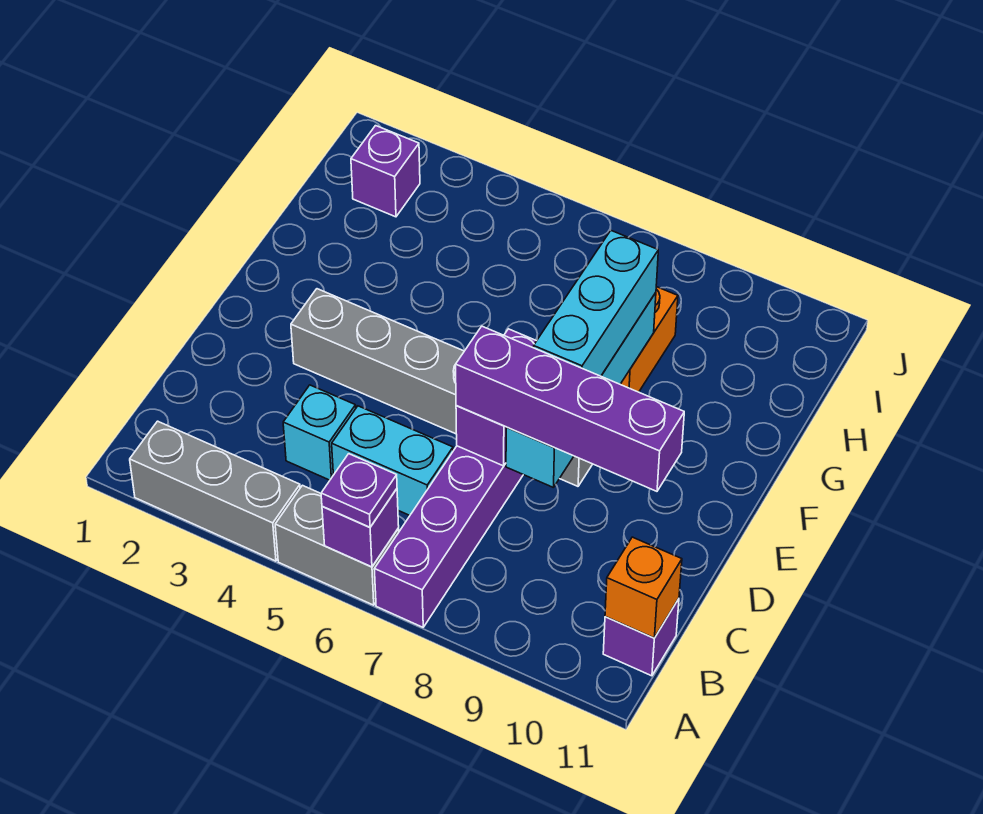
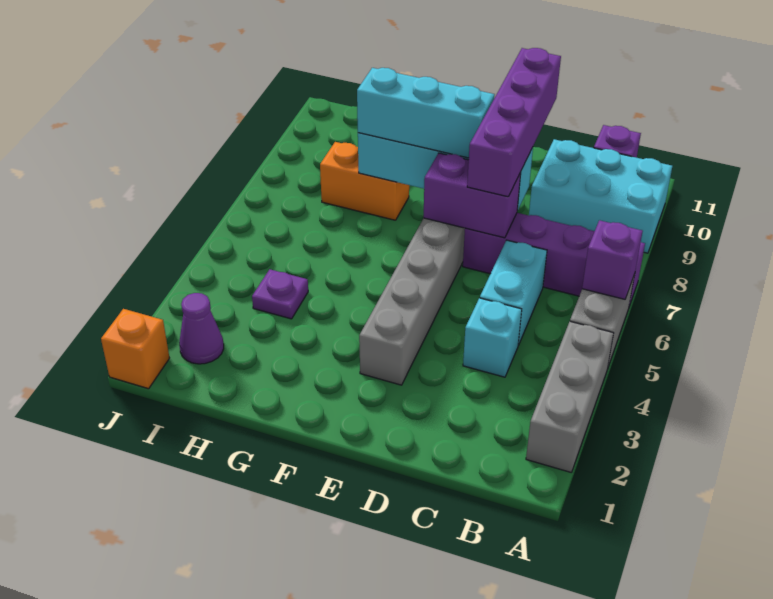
purple plate A6 level 3 -> purple plate H4 level 1
none -> cyan brick A9:C10 level 1
orange brick B11 level 2 -> orange brick J1 level 1
purple brick I2 level 1 -> purple cone I2 level 1

